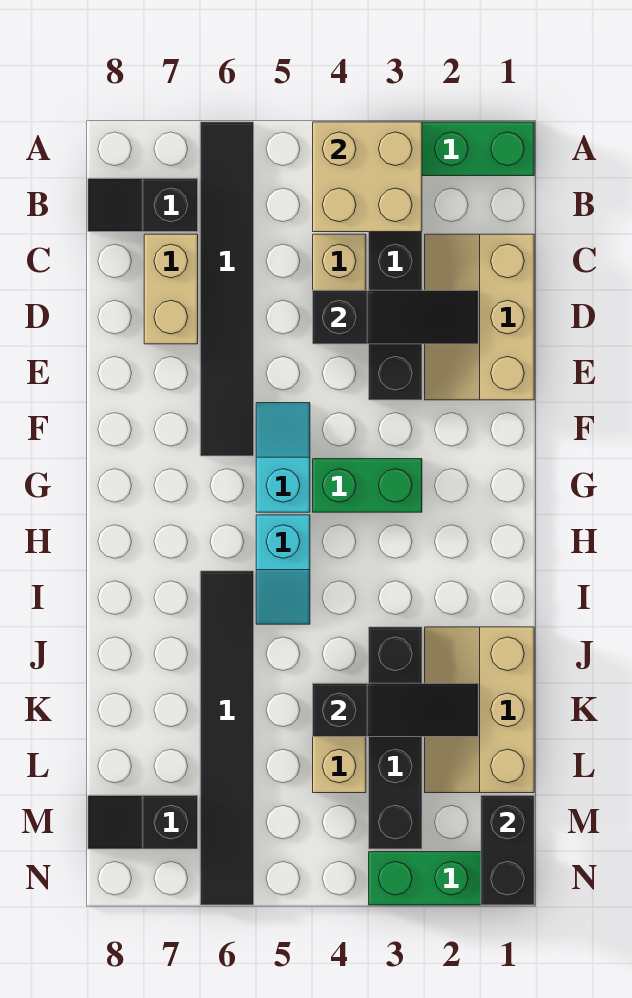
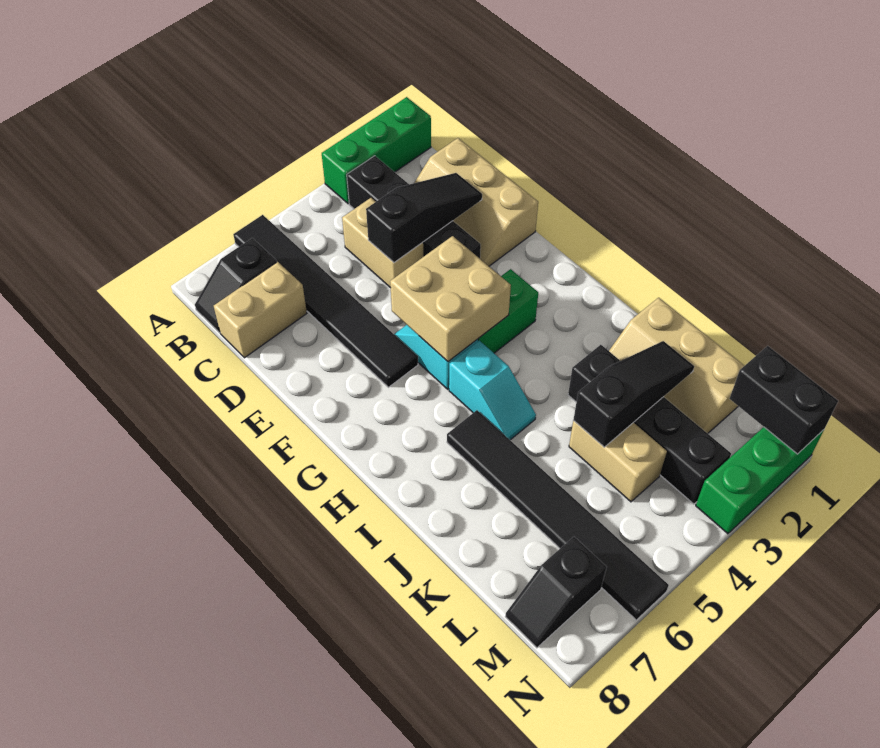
tan brick A3:B4 level 2 -> tan brick F4:G5 level 2
tan brick C7:D7 level 1 -> tan brick C7:C8 level 1

